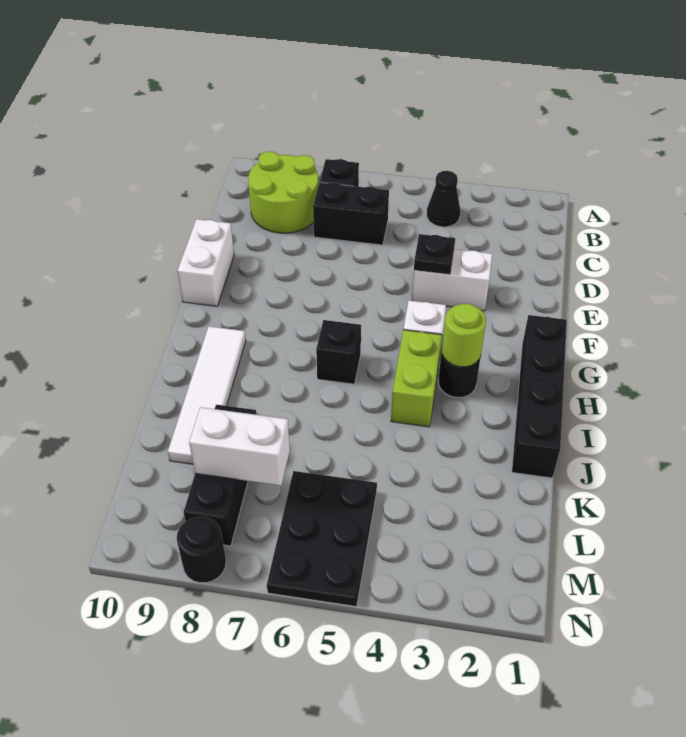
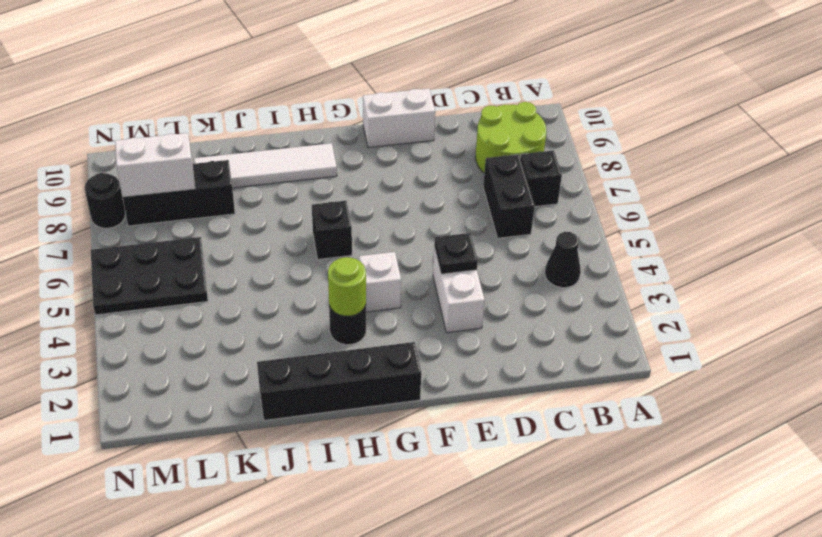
lime brick H4:I4 level 1 -> none
white brick L7:L8 level 2 -> white brick L8:M8 level 2

